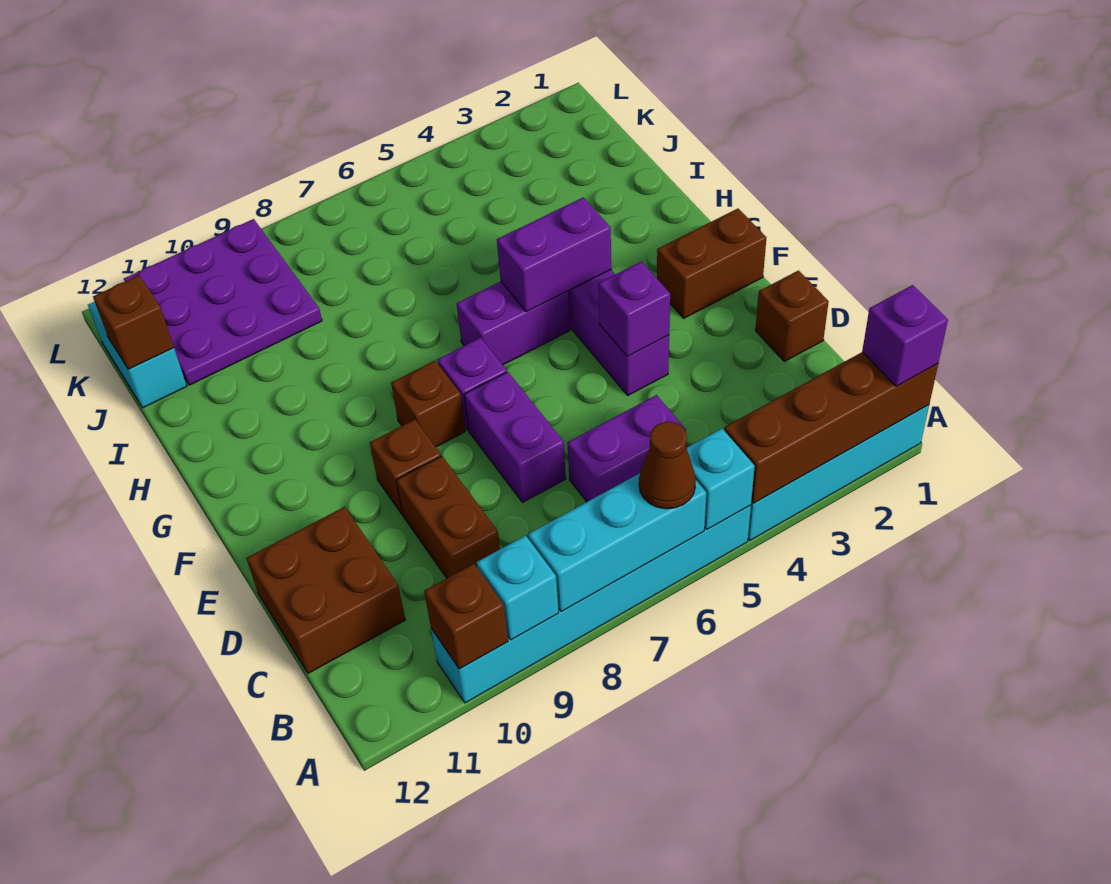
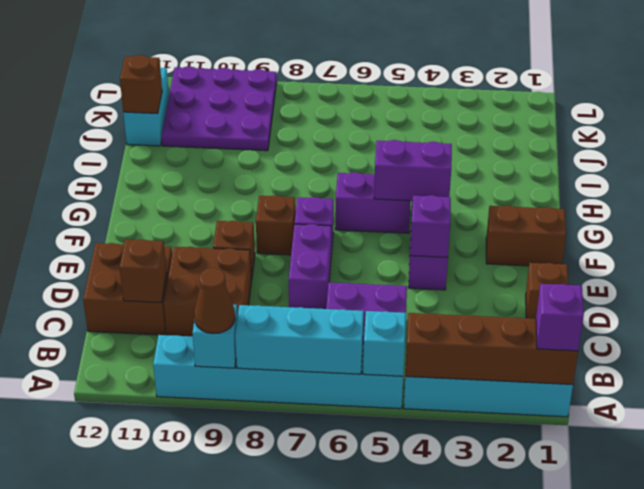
brown cone A6 level 3 -> brown cone A9 level 3
brown brick A10 level 2 -> brown brick C11 level 2
brown brick C9:D9 level 1 -> brown brick C9:D10 level 1

